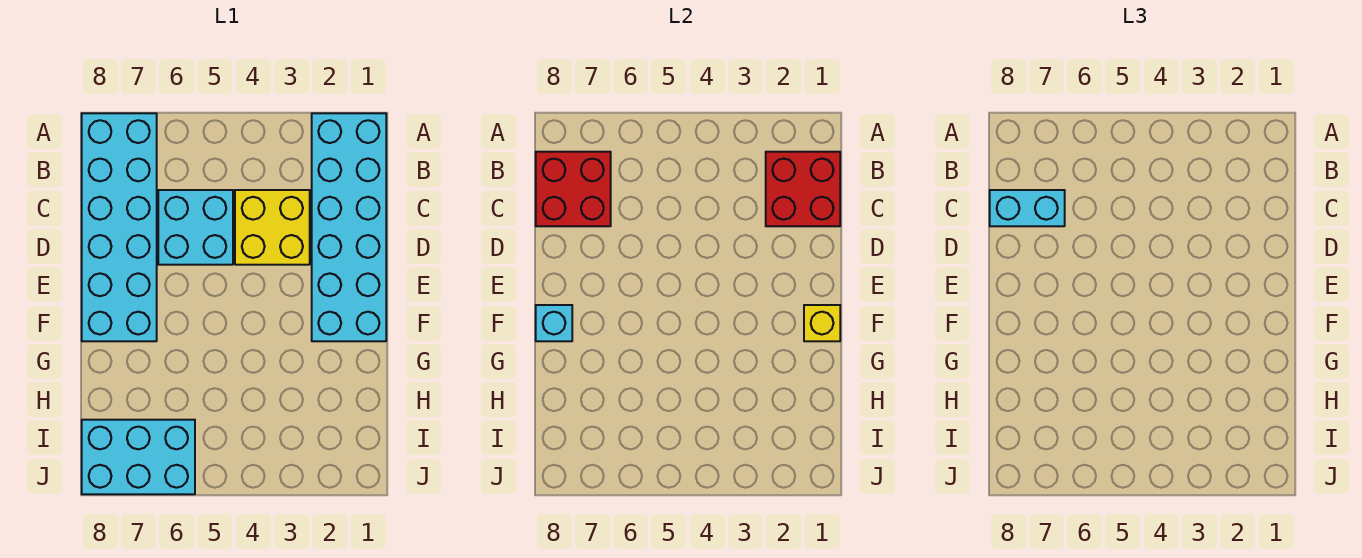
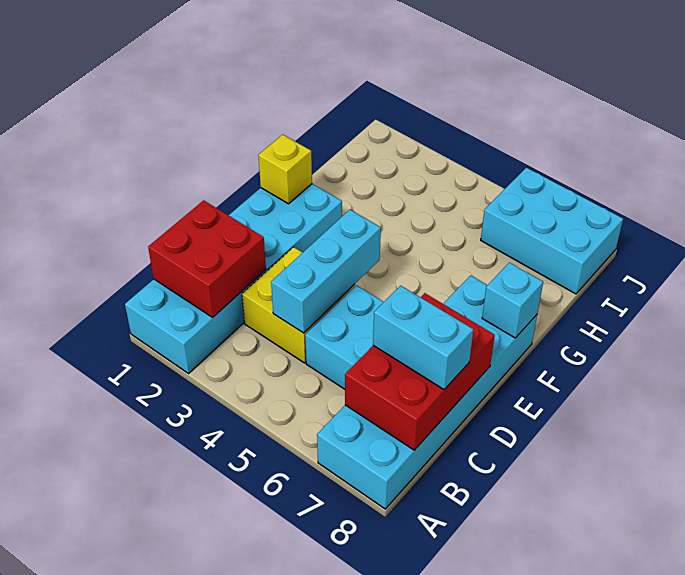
red brick B7:C8 level 2 -> red brick B7:D8 level 2
none -> cyan brick C4:E4 level 2

